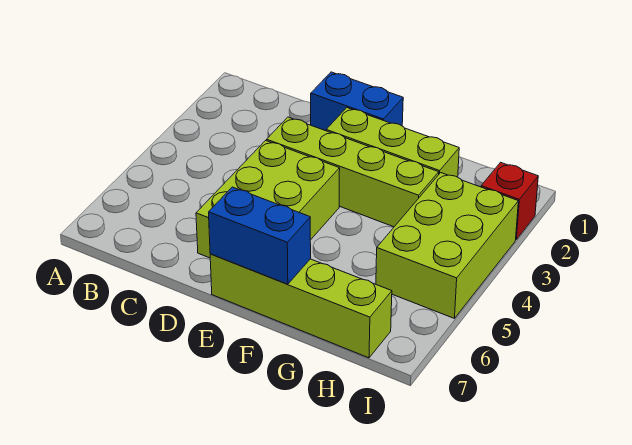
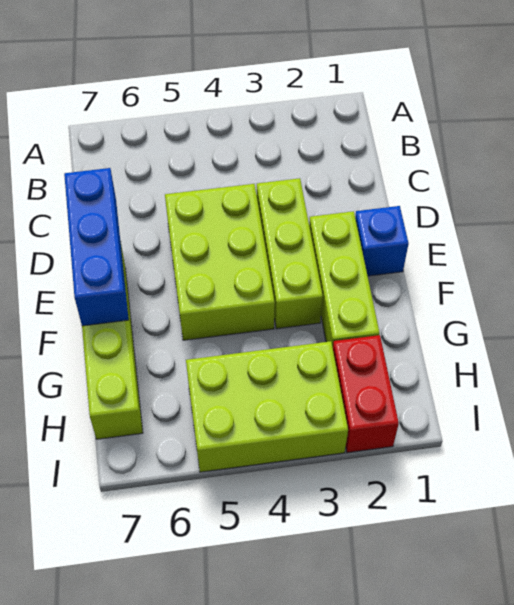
blue brick D1:E1 level 1 -> blue brick E1 level 1
lime brick D3:G3 level 1 -> lime brick D3:F3 level 1
lime brick D4:E6 level 1 -> lime brick D4:F5 level 1
blue brick E7:F7 level 2 -> blue brick D7:F7 level 2
red brick I2 level 1 -> red brick H2:I2 level 1

